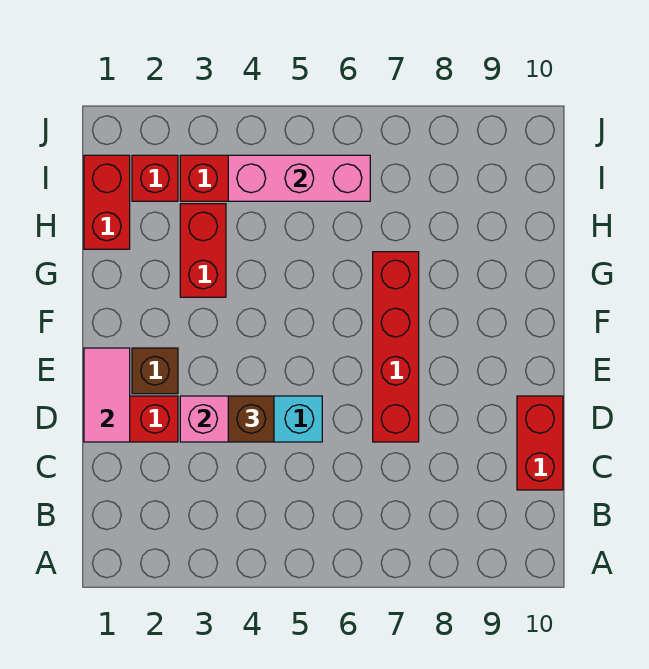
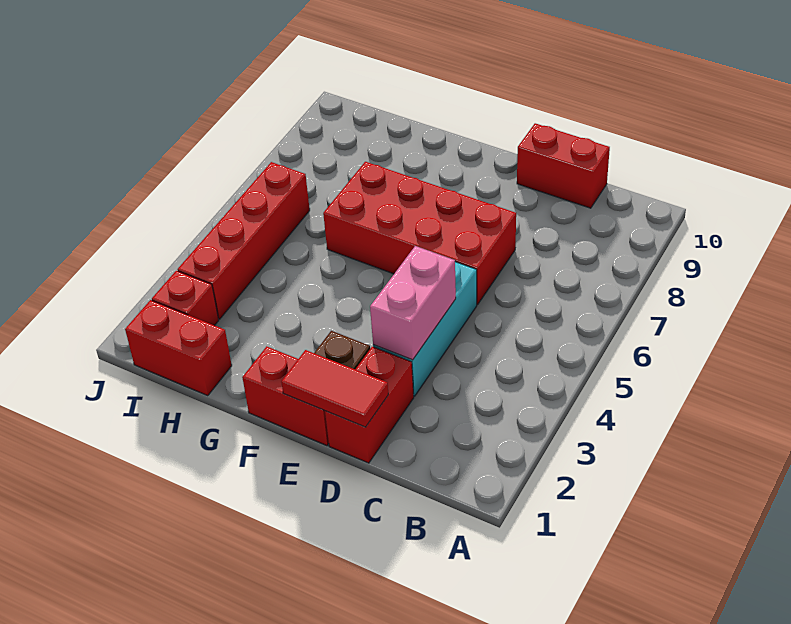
pink tile D1:E1 level 2 -> red tile D1:E1 level 2
brown brick D4 level 3 -> none
red brick D7:G7 level 1 -> red brick D6:G7 level 1
red brick G3:H3 level 1 -> red brick E1:F1 level 1
pink brick I4:I6 level 2 -> none

